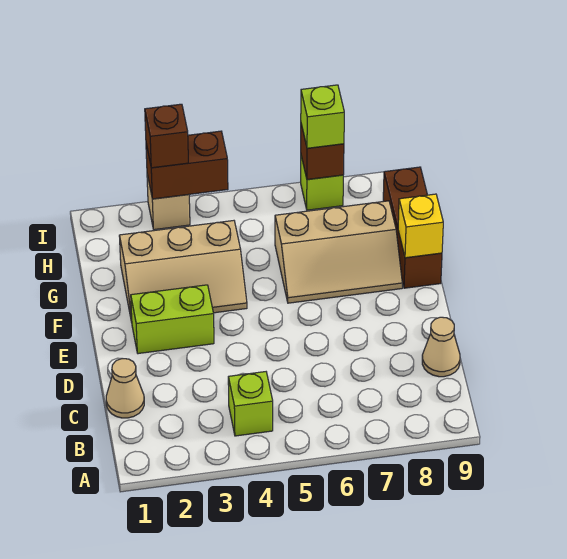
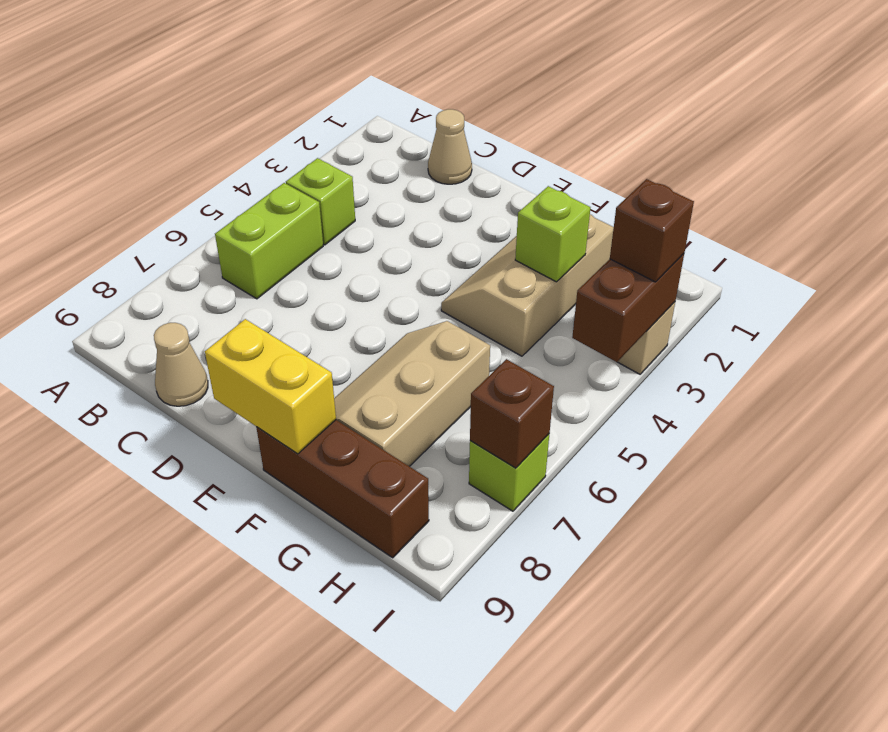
lime brick E2:E3 level 1 -> lime brick B5:B6 level 1
yellow brick F9 level 2 -> yellow brick E9:F9 level 2
lime brick I7 level 3 -> lime brick G3 level 2

